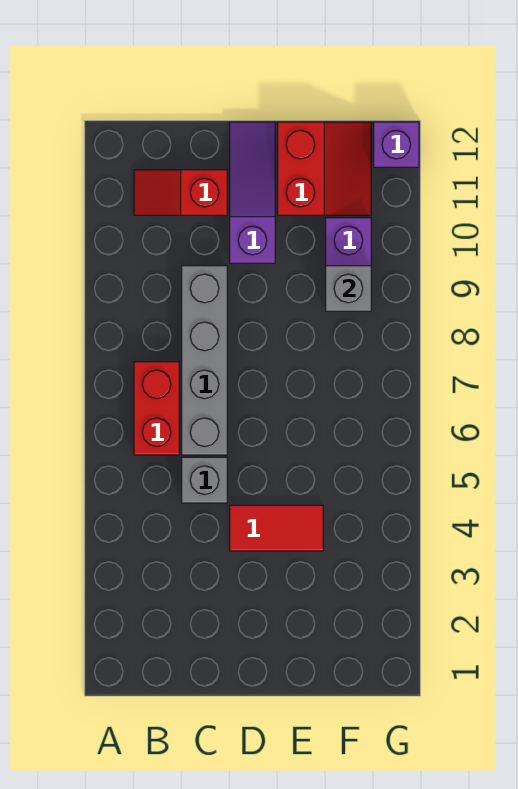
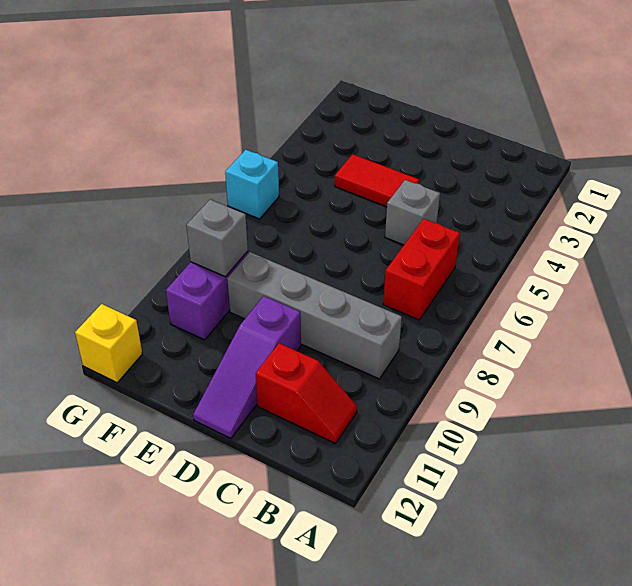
grey brick C6:C9 level 1 -> grey brick B9:E9 level 1
red slope E11:F12 level 1 top E -> none
none -> cyan brick G6 level 1
purple brick G12 level 1 -> yellow brick G12 level 1

